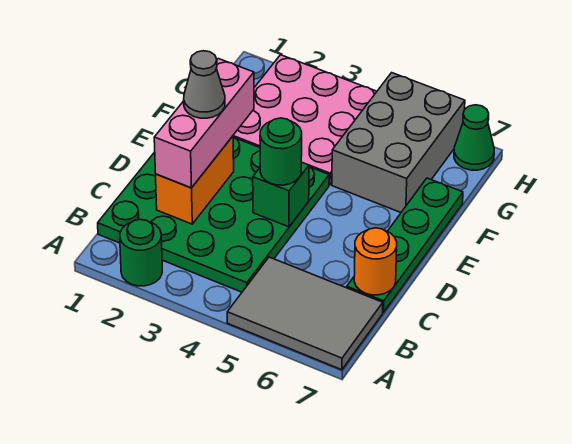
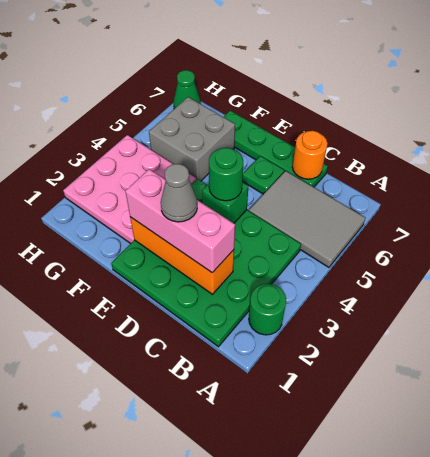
grey tile A5:B7 level 1 -> grey tile A5:C6 level 1
orange brick C2:D2 level 2 -> orange brick C2:E2 level 2
none -> green plate D6 level 1
grey brick F5:H6 level 1 -> grey brick F5:G6 level 1

